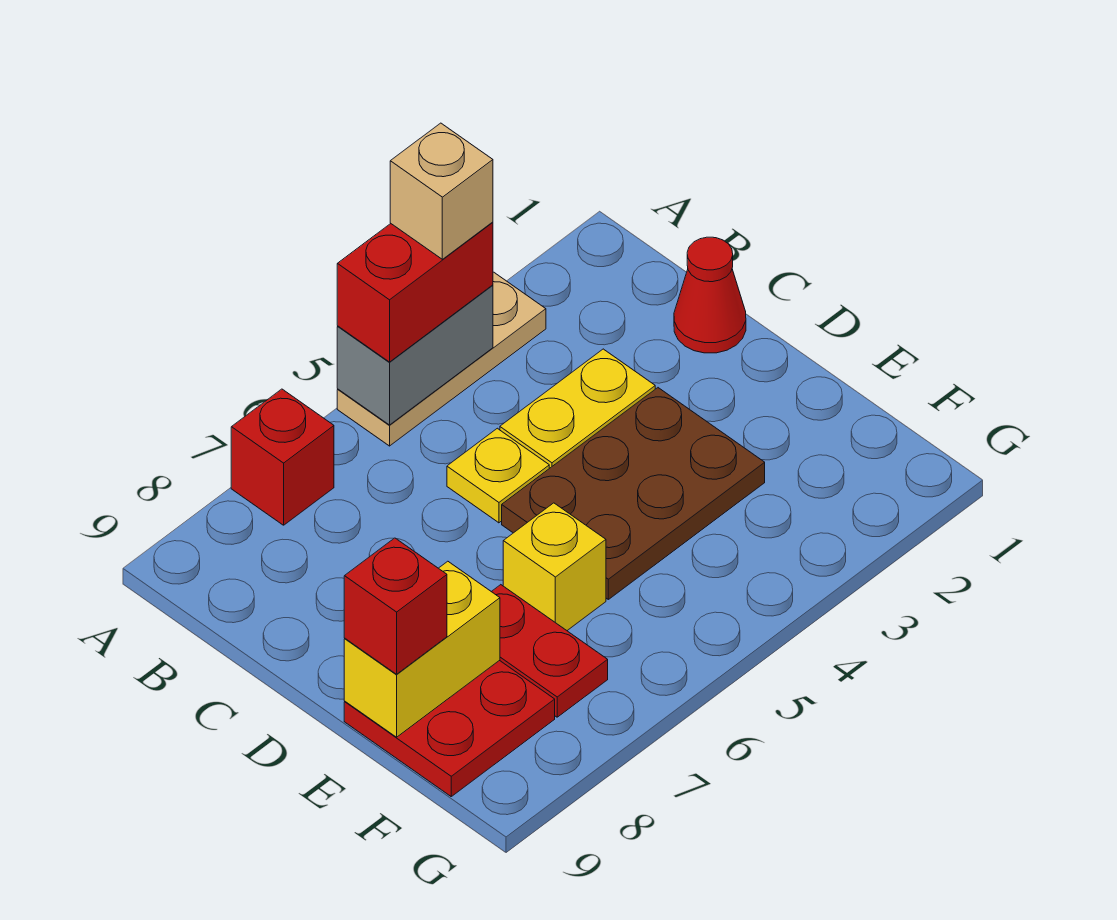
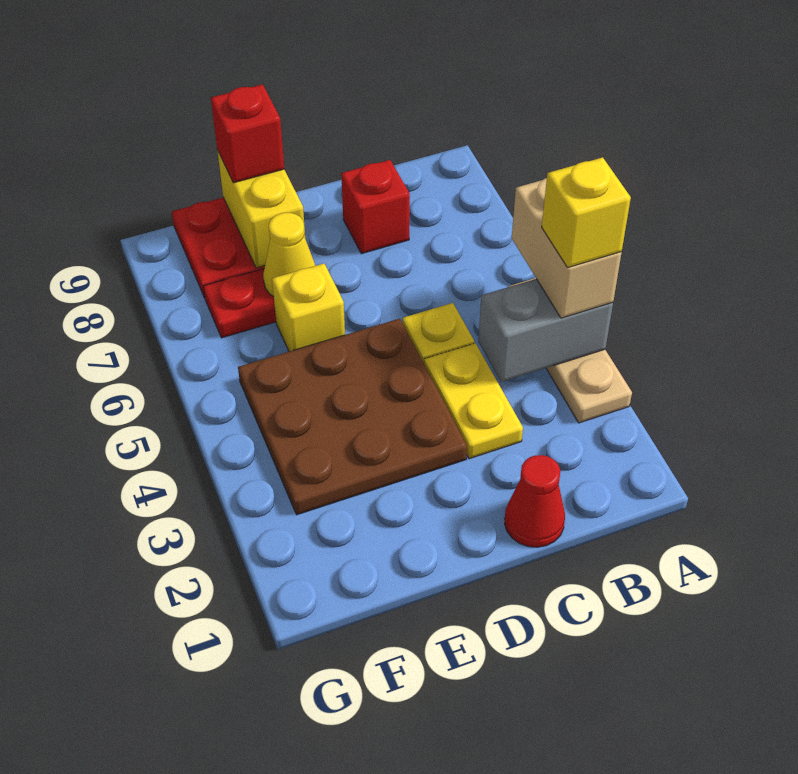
grey brick A4:A5 level 2 -> grey brick A4:B4 level 2
red brick A4:A5 level 3 -> tan brick A4:A5 level 3
tan brick A4 level 4 -> yellow brick A4 level 4
red brick A7 level 1 -> red brick C8 level 1
brown plate D3:E5 level 1 -> brown plate D3:F5 level 1
none -> yellow cone E7 level 2

